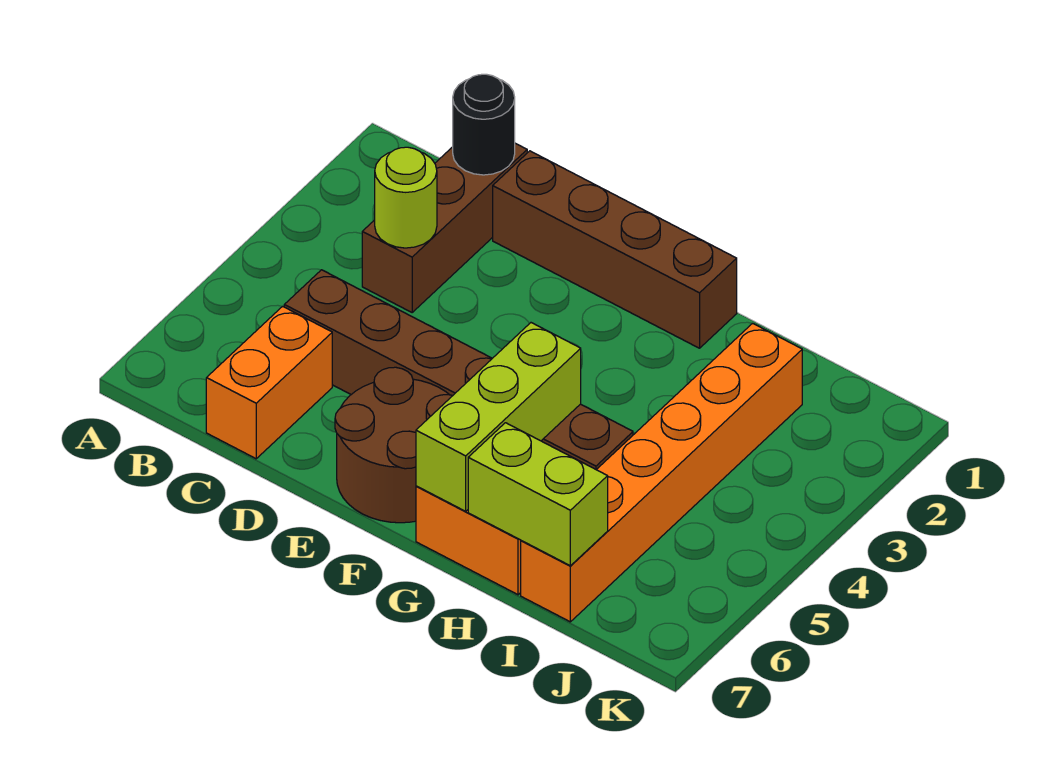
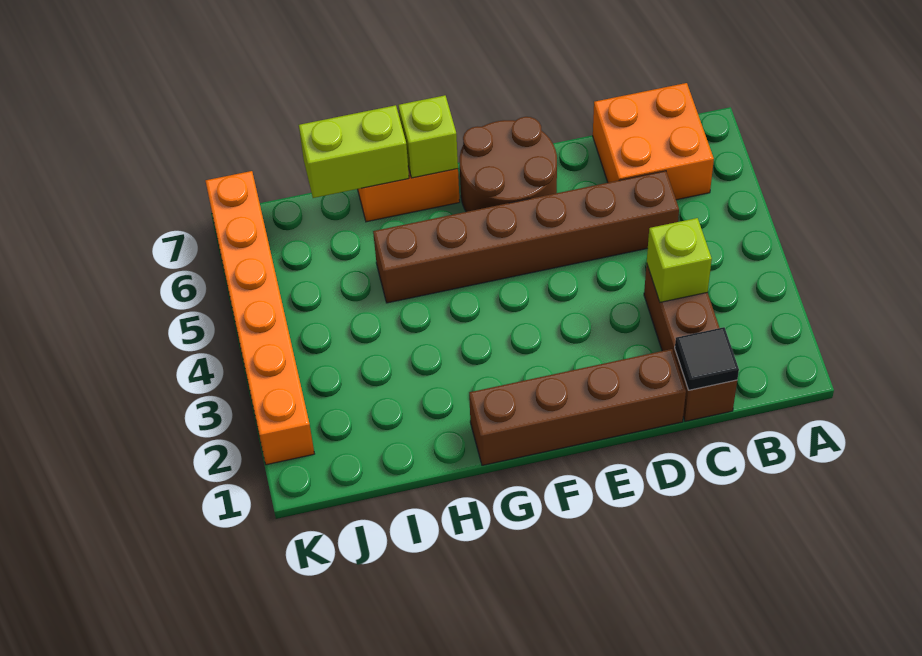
black round brick C1 level 2 -> black tile C1 level 2
lime round brick C3 level 2 -> lime brick C3 level 2
orange brick C6:C7 level 1 -> orange brick B6:C7 level 1
lime brick G5:G7 level 2 -> lime brick G7 level 2
orange brick I2:I7 level 1 -> orange brick K2:K7 level 1

